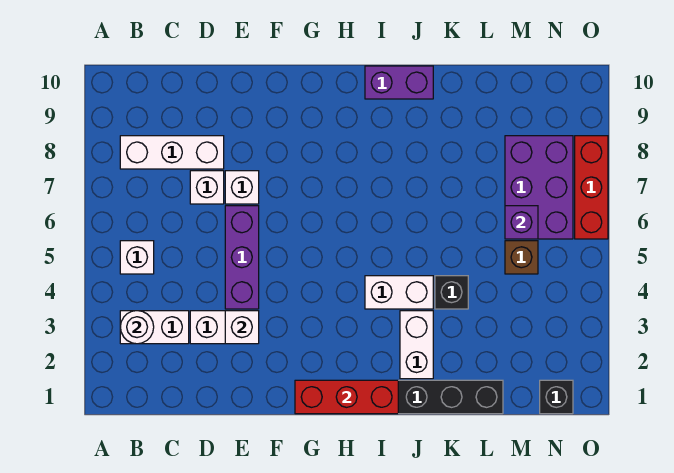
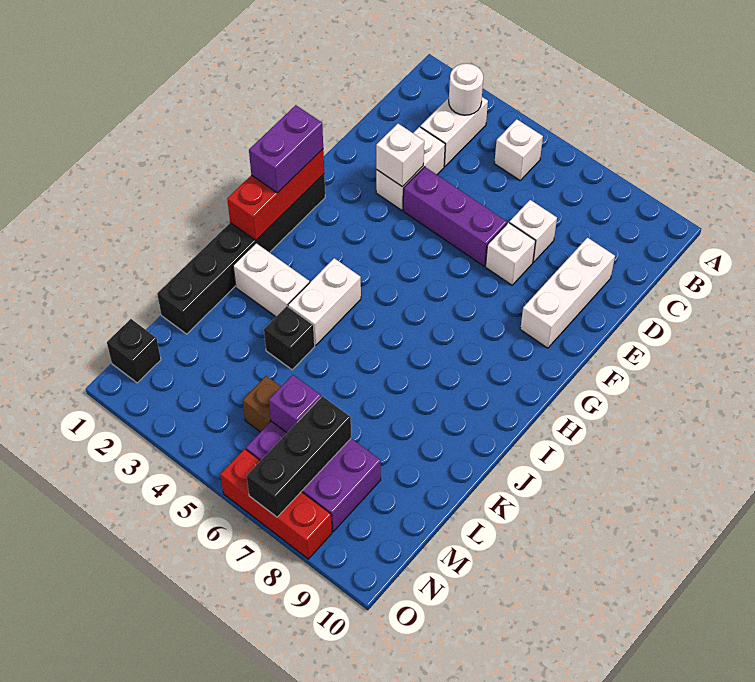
white brick B8:D8 level 1 -> white brick D9:F9 level 1
purple brick I10:J10 level 1 -> purple brick G1:H1 level 3
none -> black brick M7:O7 level 2

